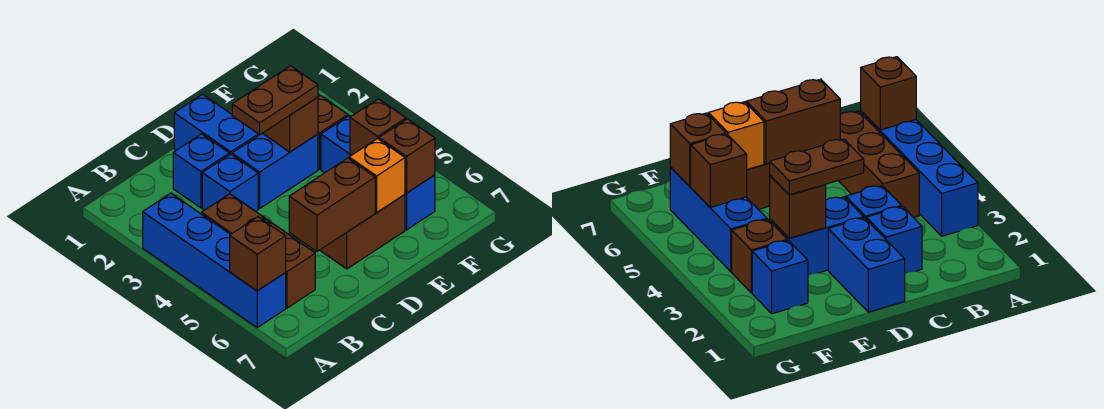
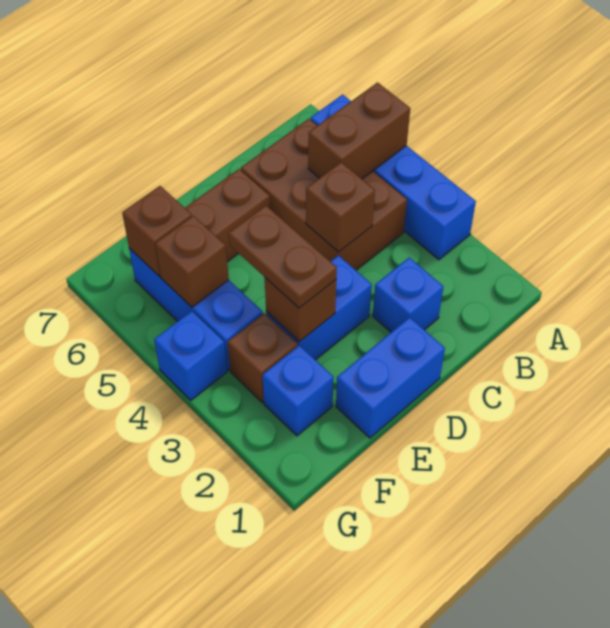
brown brick A6 level 2 -> brown brick C4 level 2
brown brick B4:B6 level 1 -> brown brick B4:C6 level 1
blue brick C3 level 1 -> blue brick G4 level 1
brown brick C6:D6 level 2 -> brown brick A5:B5 level 2
blue brick D1:D2 level 1 -> blue brick D1:E1 level 1
brown plate D3:E3 level 3 -> brown plate E3:E4 level 3
orange brick E6 level 2 -> none

